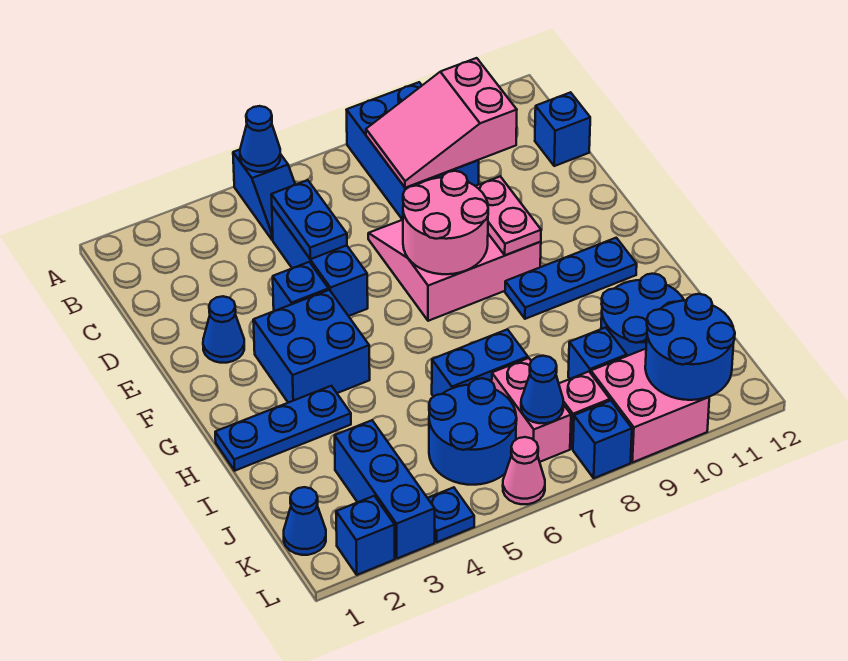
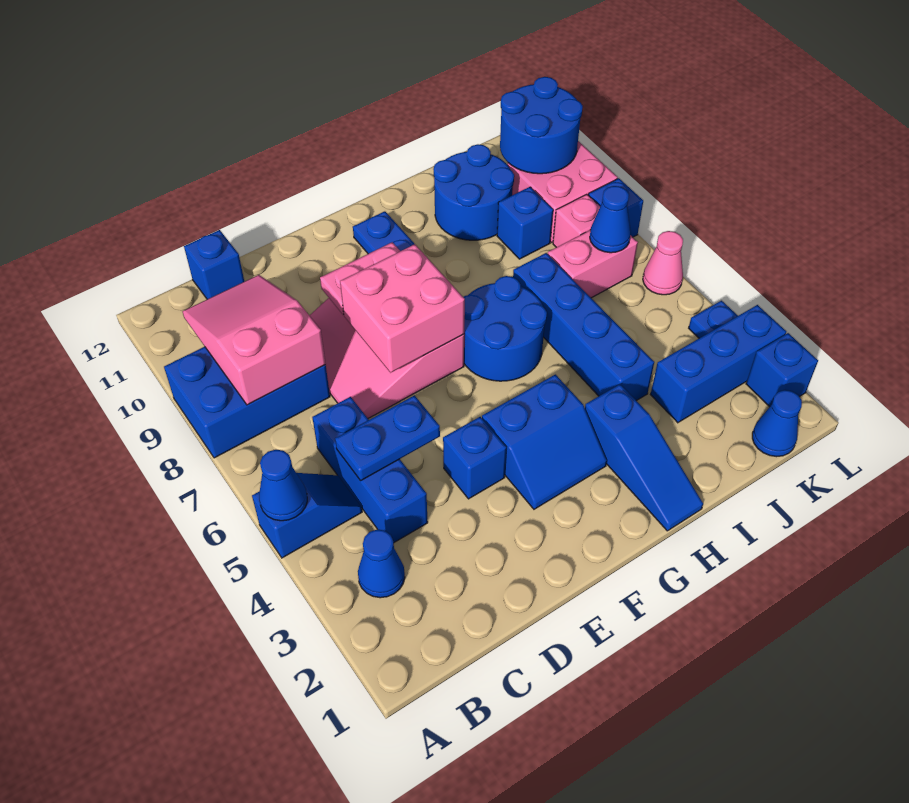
pink slope B8:C10 level 2 top 10 -> pink slope B8:C10 level 2 top 8
blue brick C5:E5 level 1 -> blue brick C4:C6 level 1
blue cone E2 level 1 -> blue cone B3 level 1
pink round brick E7:F8 level 2 -> pink brick E7:F8 level 2
blue brick F3:G4 level 1 -> blue slope F3:G4 level 1 top 4
blue plate H1:H3 level 1 -> blue slope H1:H3 level 1 top 3
blue brick I6:I7 level 1 -> blue brick I4:I7 level 1
blue round brick J5:K6 level 1 -> blue round brick G6:H7 level 1

